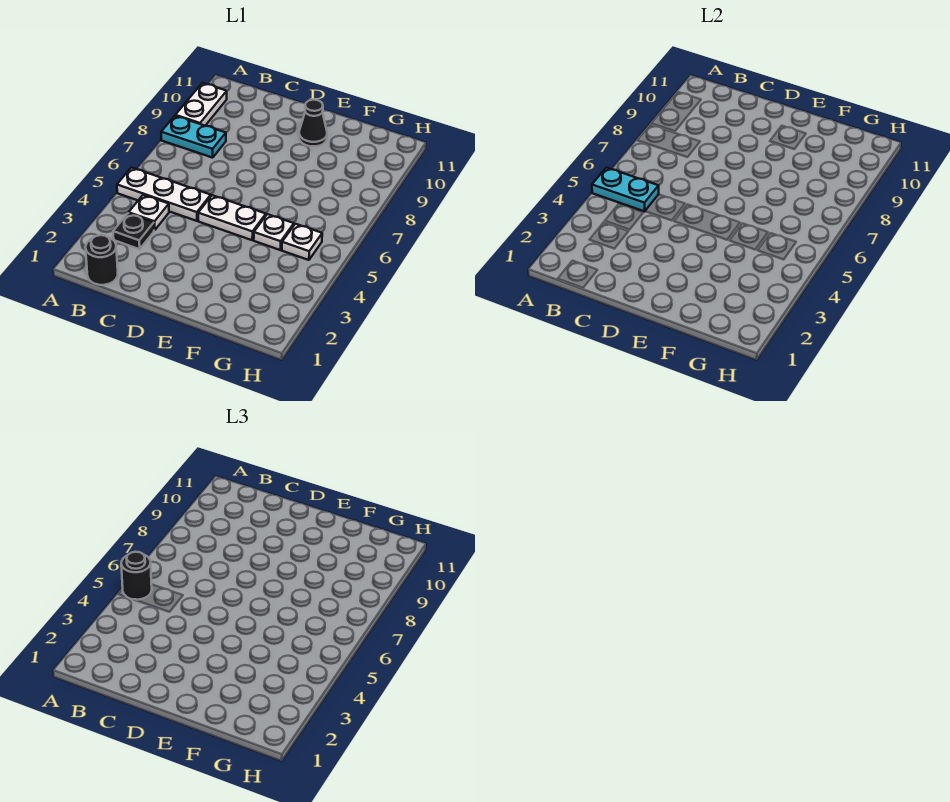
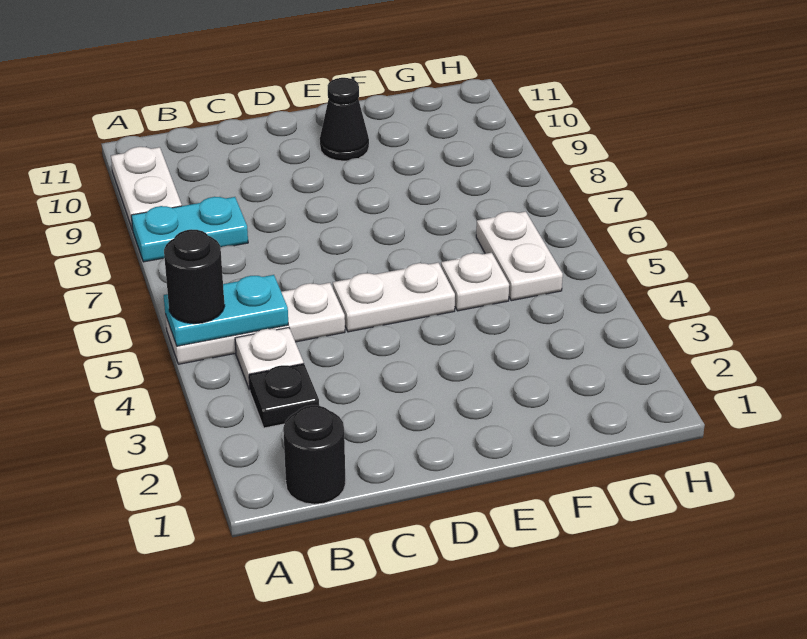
white plate G5 level 1 -> white plate G5:G6 level 1

